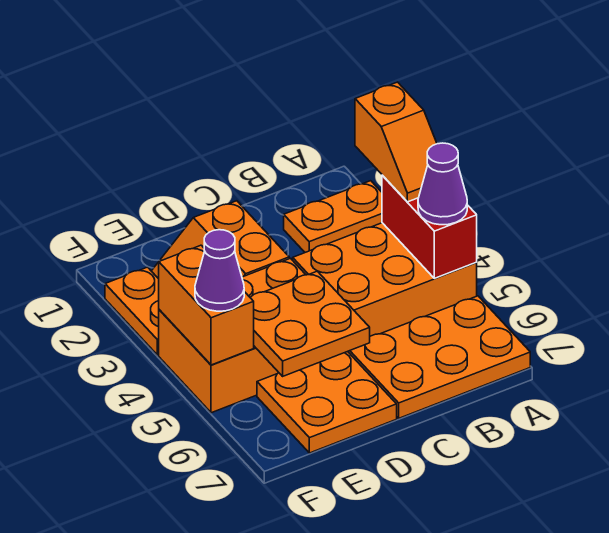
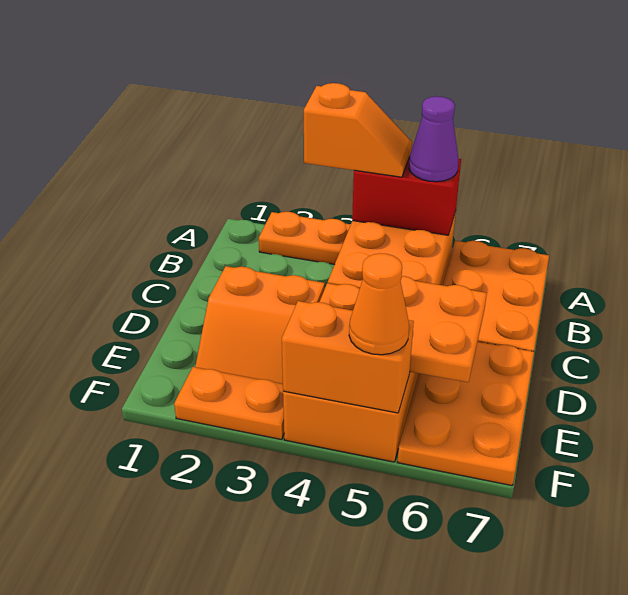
orange plate A2:B2 level 1 -> orange plate A2:A3 level 1
orange plate D6:E7 level 1 -> orange plate D6:F7 level 1
purple cone F5 level 3 -> orange cone F5 level 3

